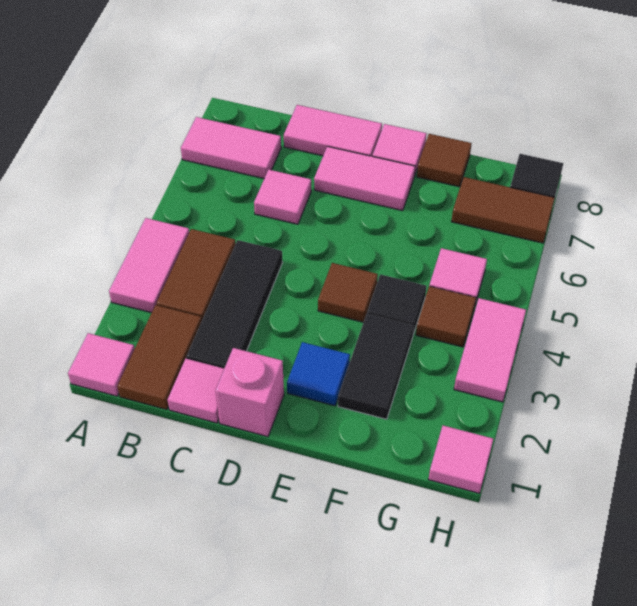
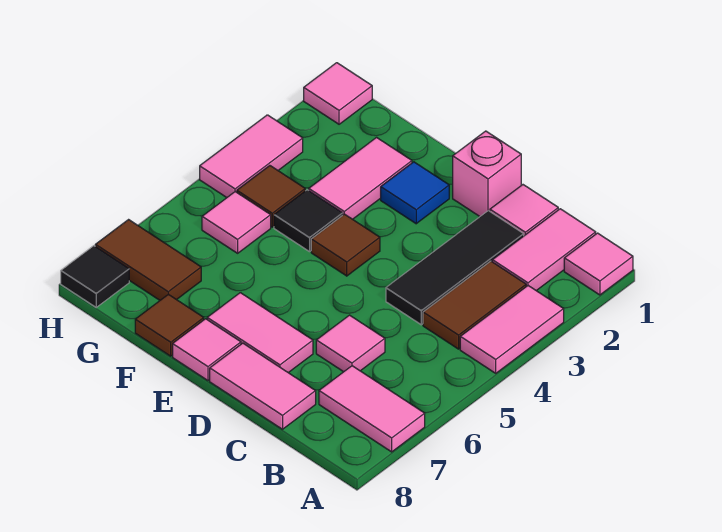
brown tile B1:B2 level 1 -> pink tile B1:B2 level 1
black tile F2:F3 level 1 -> pink tile F2:F3 level 1

